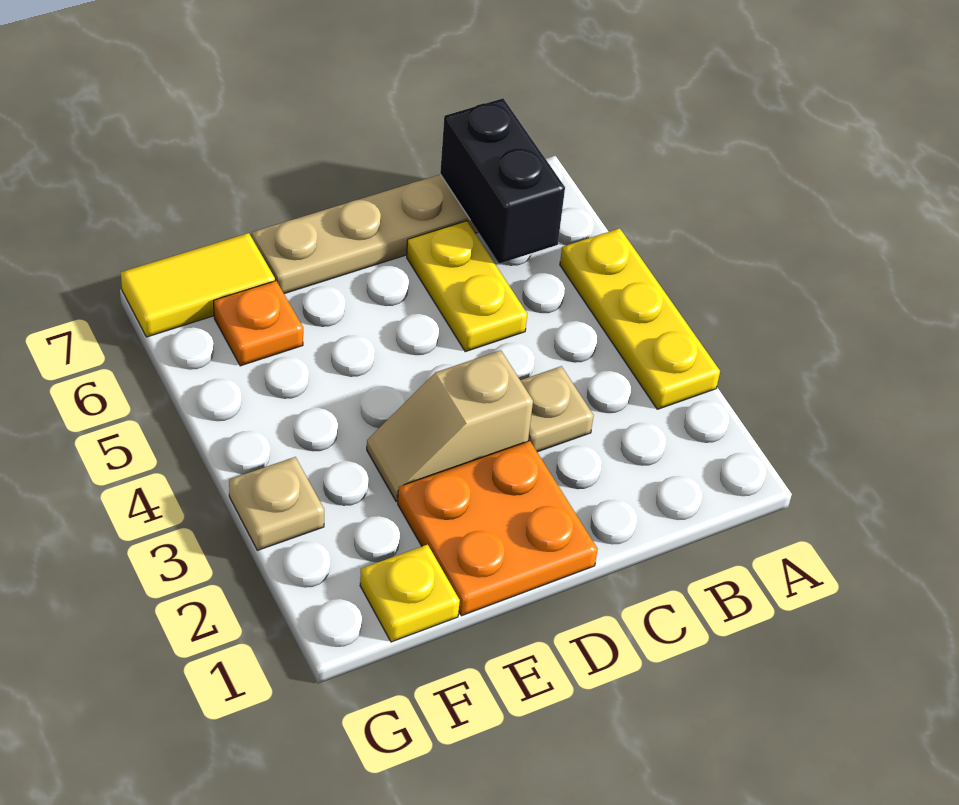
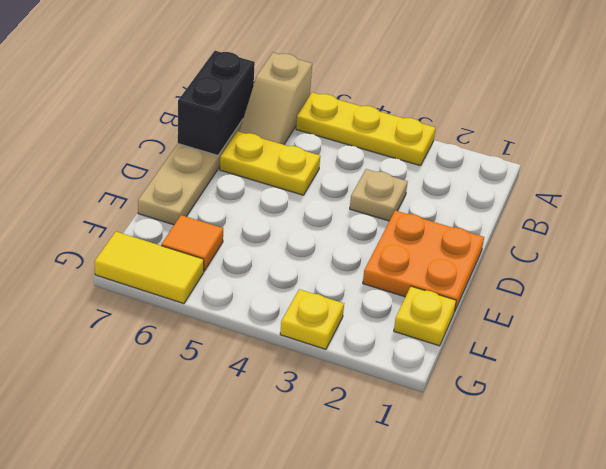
black brick B6:B7 level 2 -> black brick B7:C7 level 2
tan slope D3:E3 level 1 top D -> tan slope A6:B6 level 1 top A
orange plate F6 level 1 -> orange tile F6 level 1
yellow tile F7:G7 level 1 -> yellow tile G6:G7 level 1
tan plate G3 level 1 -> yellow plate G3 level 1

